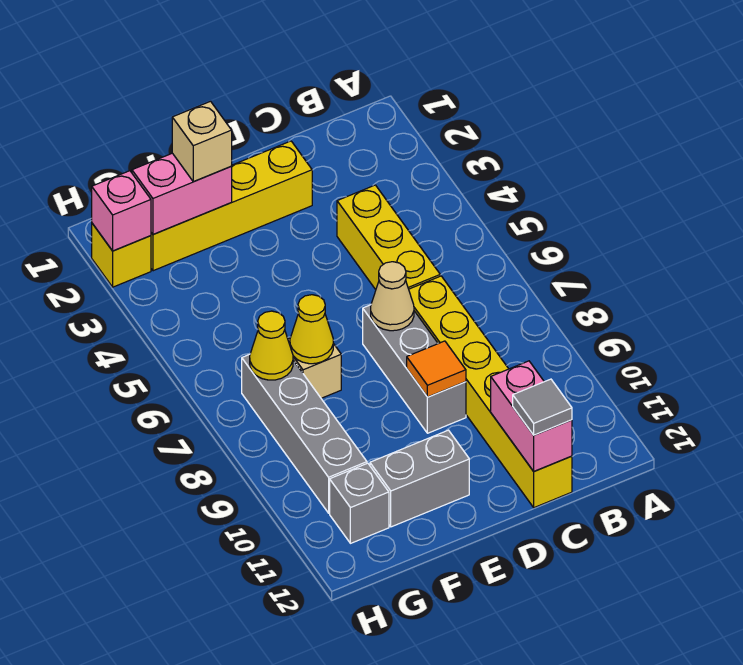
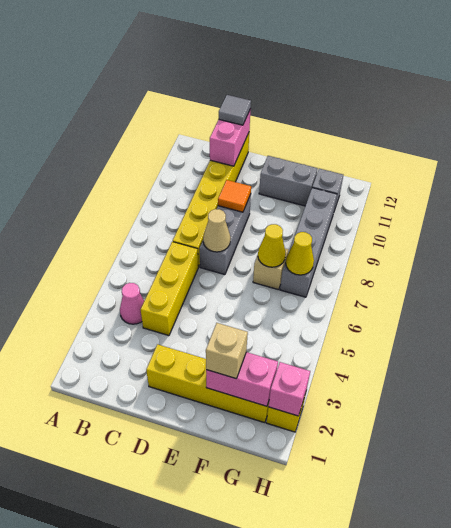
none -> pink cone B4 level 1

